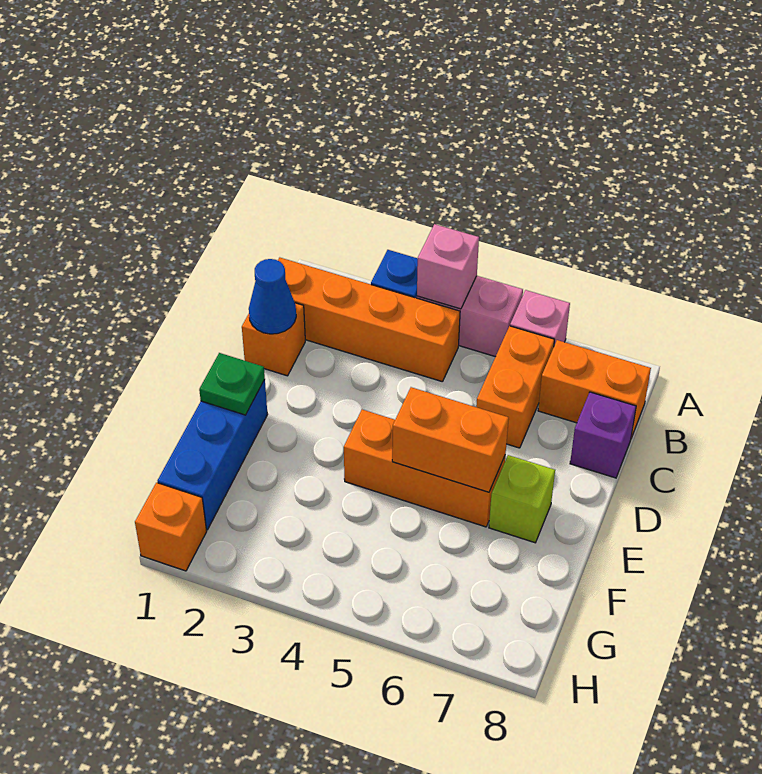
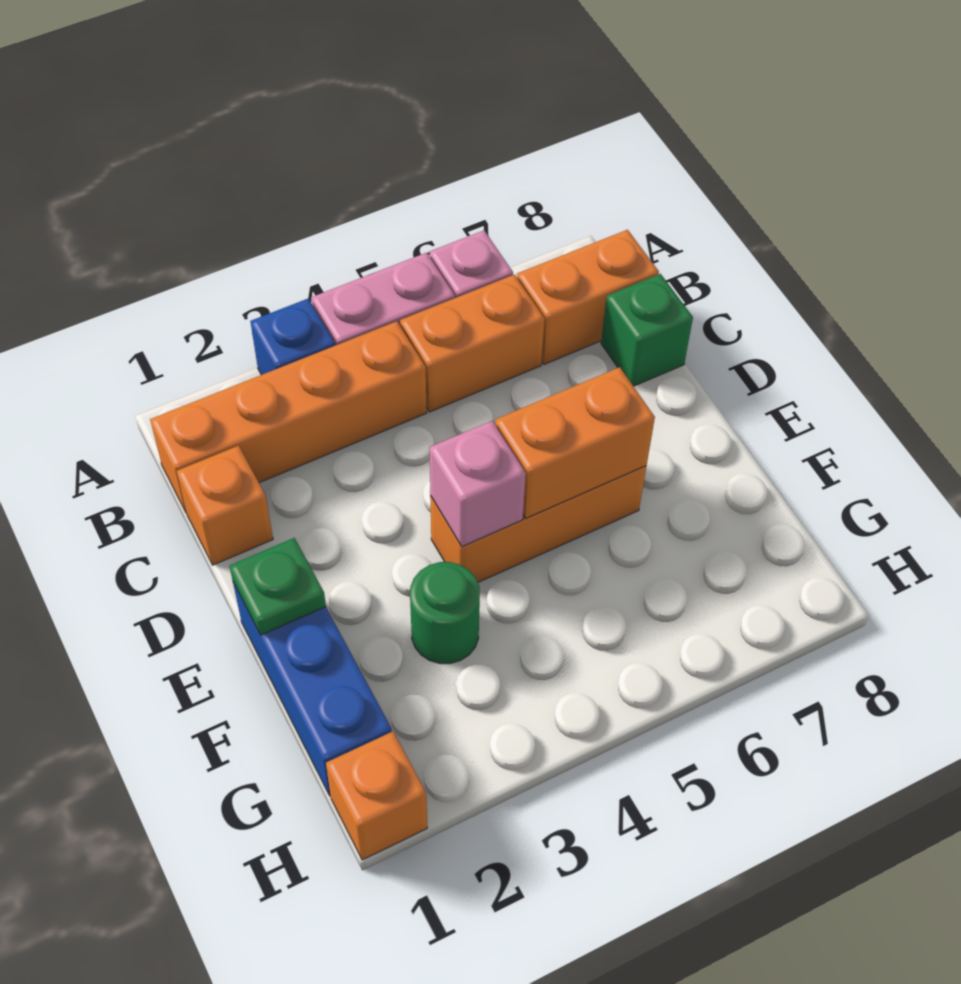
pink brick A4 level 2 -> pink brick E4 level 2
orange brick B6:C6 level 1 -> orange brick B5:B6 level 1
blue cone C1 level 2 -> none
purple brick C8 level 1 -> green brick C8 level 1
lime brick E7 level 1 -> none
none -> green round brick F3 level 1

